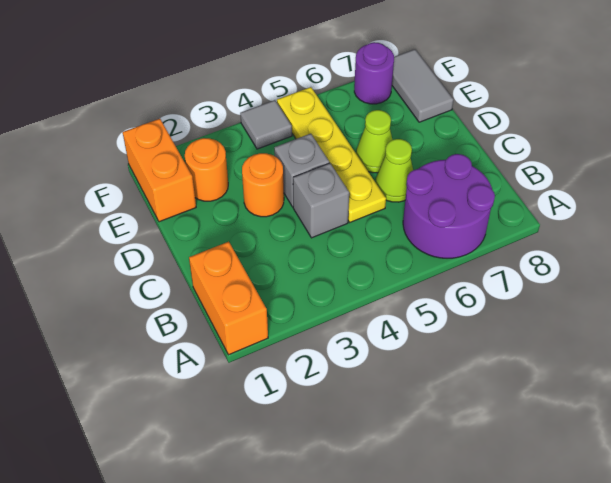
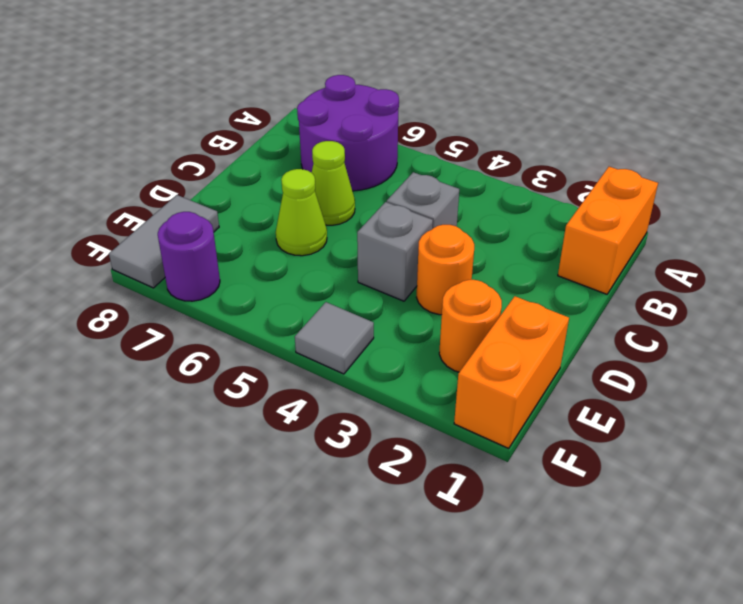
yellow plate C5:F5 level 1 -> none

